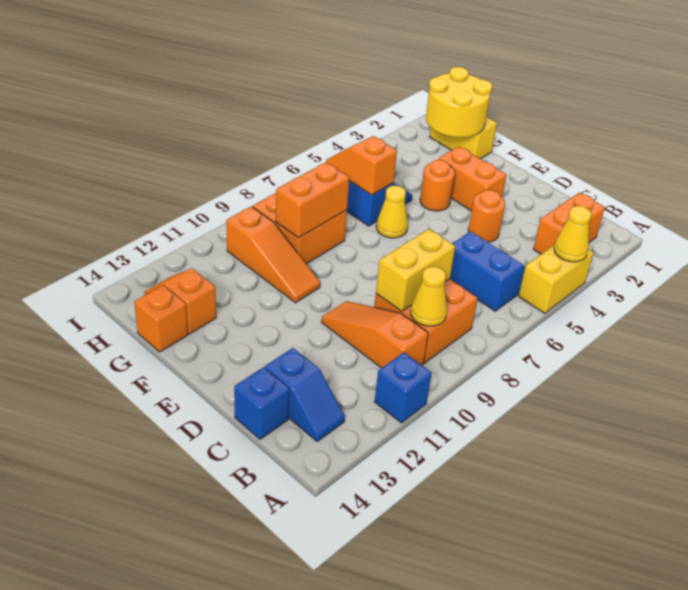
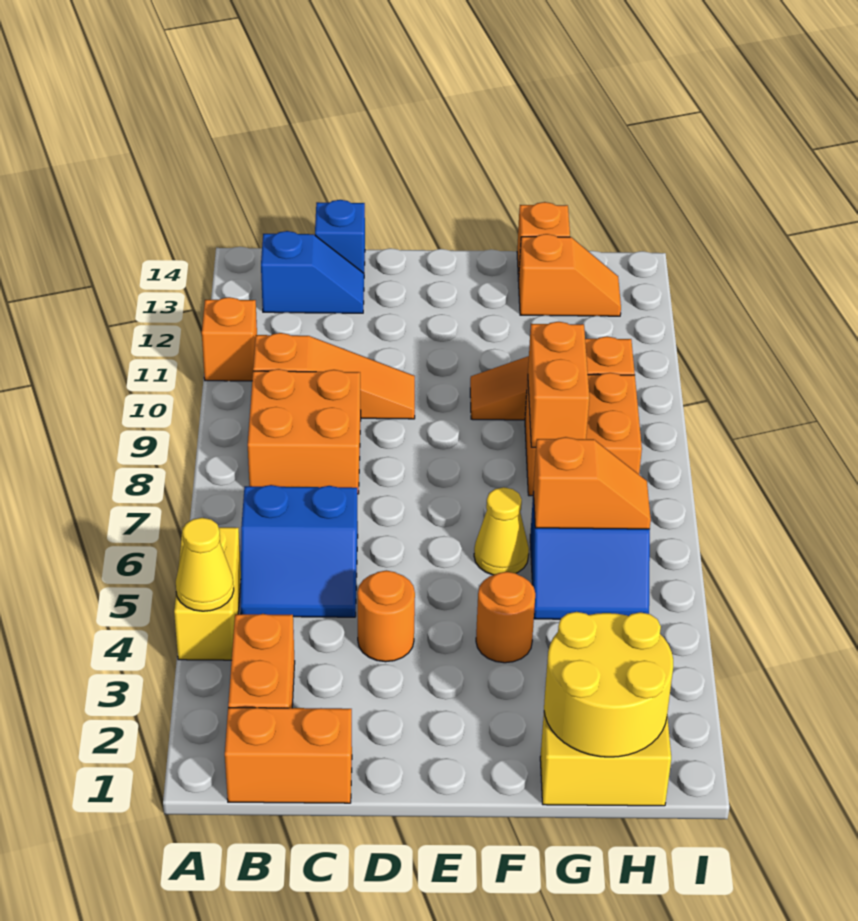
blue brick A11 level 1 -> orange brick A11 level 1
yellow cone B9 level 2 -> none
blue slope B13:C13 level 1 top C -> blue slope B13:C13 level 1 top B
yellow brick C8:C9 level 2 -> none
orange brick E3:F3 level 1 -> orange brick B1:C1 level 1

